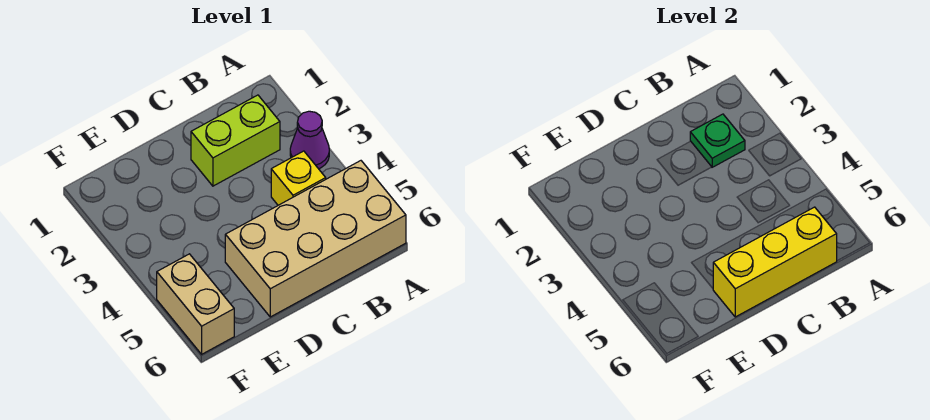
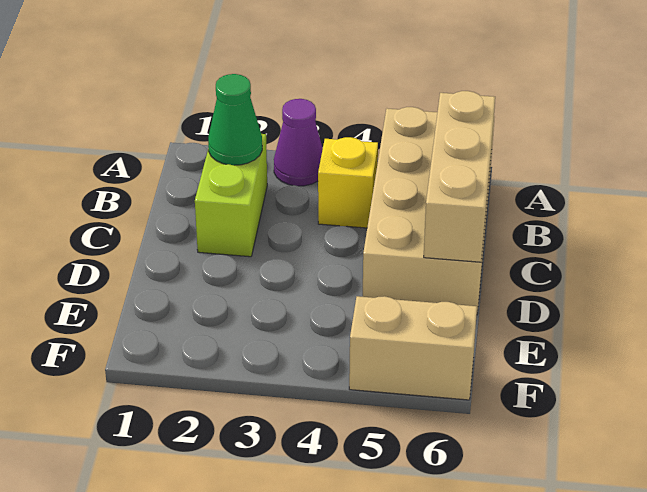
green plate B2 level 2 -> green cone B2 level 2
yellow brick B6:D6 level 2 -> tan brick B6:D6 level 2

